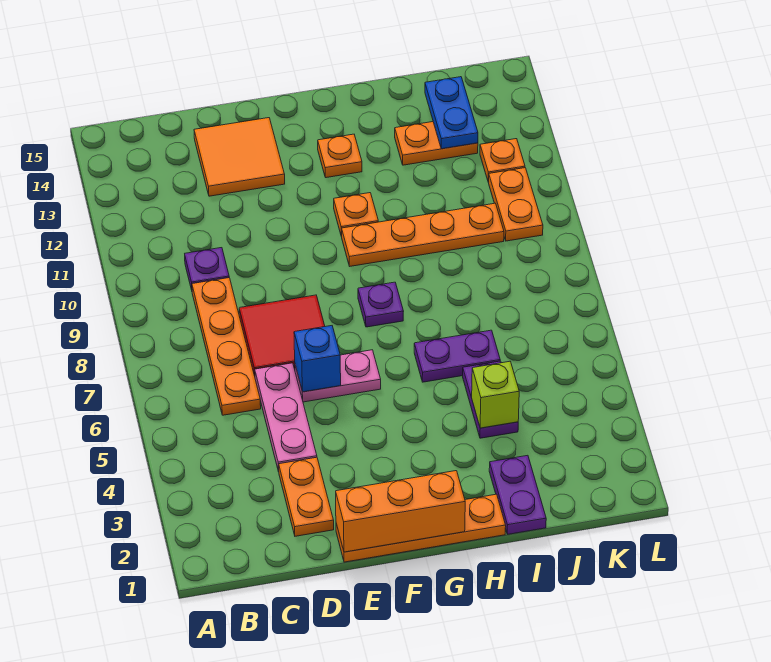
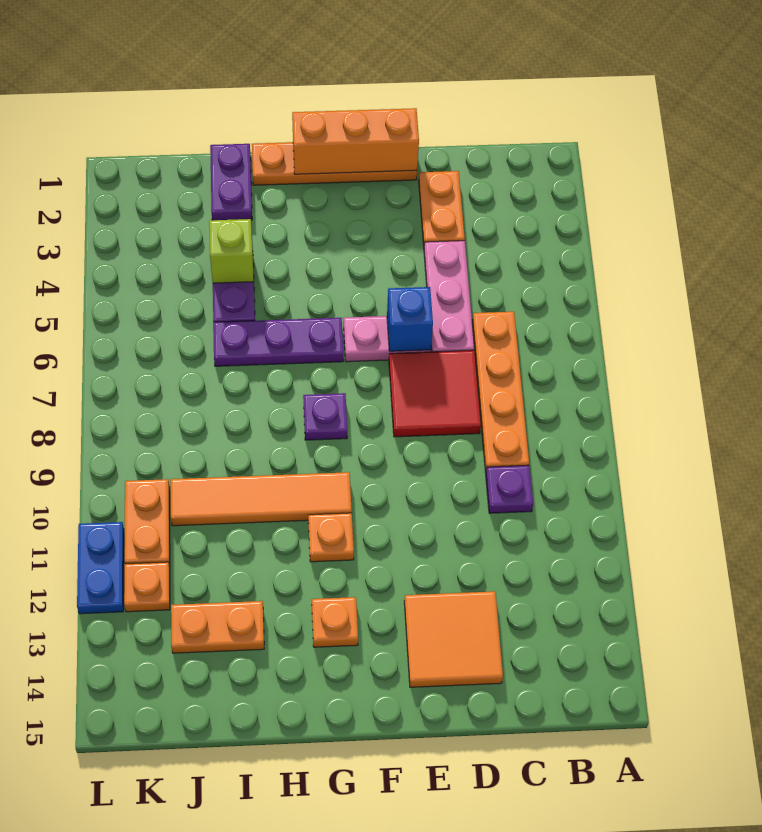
orange plate G10:J10 level 1 -> orange tile G10:J10 level 1
purple plate H6:I6 level 1 -> purple plate G6:I6 level 1
blue plate J13:J14 level 2 -> blue plate L11:L12 level 1

